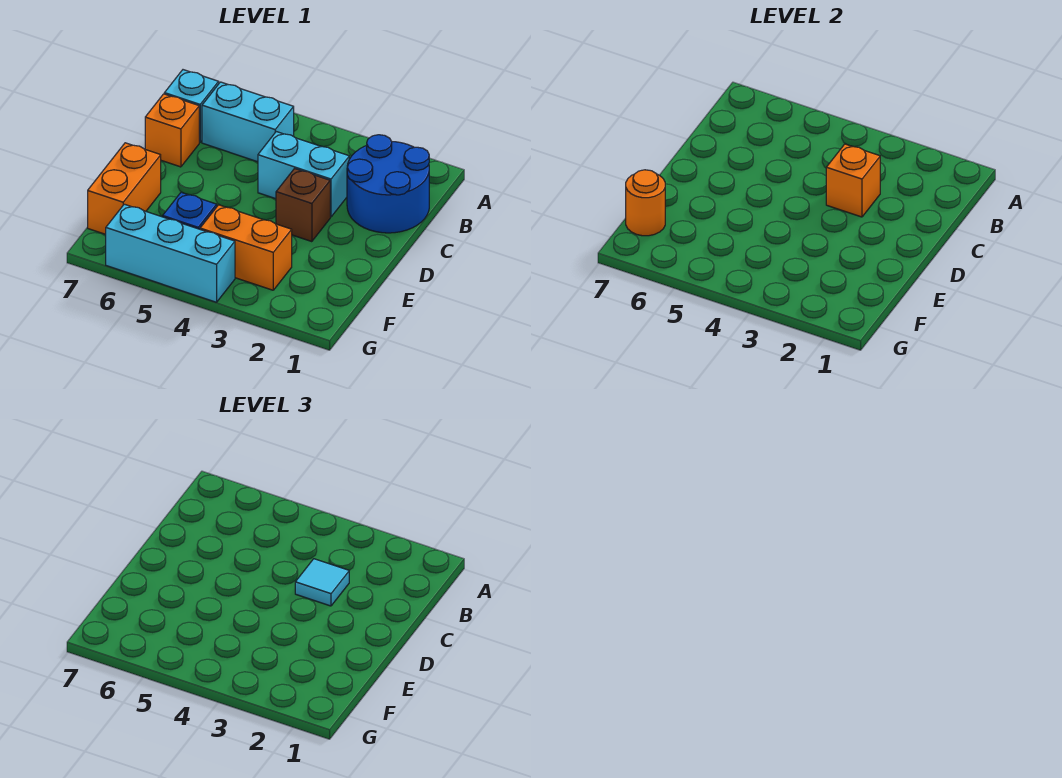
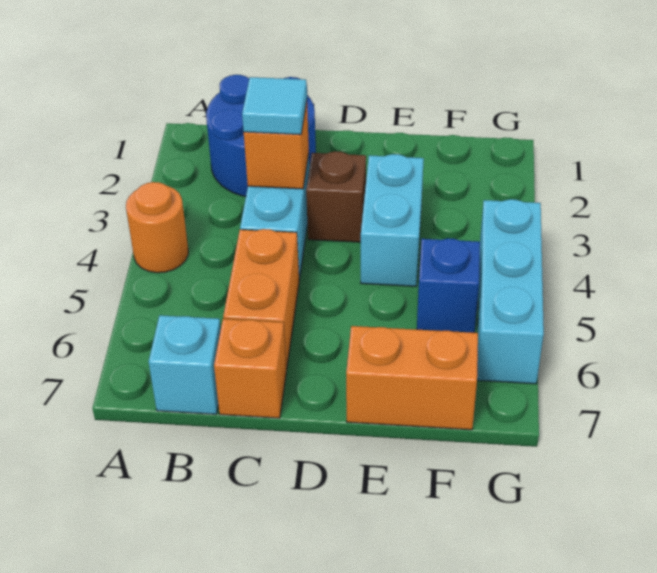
cyan brick B5:B6 level 1 -> cyan brick E3:E4 level 1
orange brick F3:F4 level 1 -> orange brick C5:C6 level 1
orange round brick F7 level 2 -> orange round brick A4 level 1

